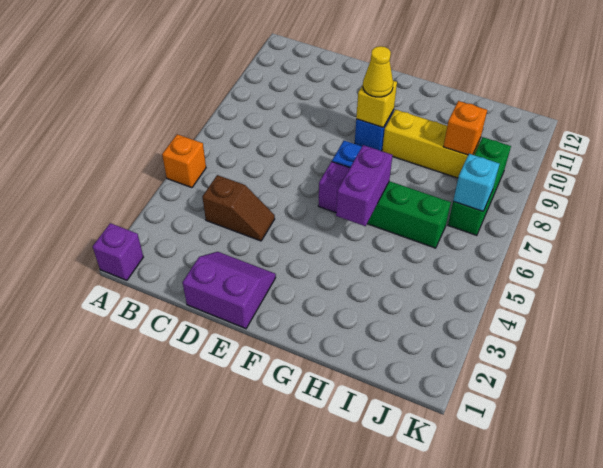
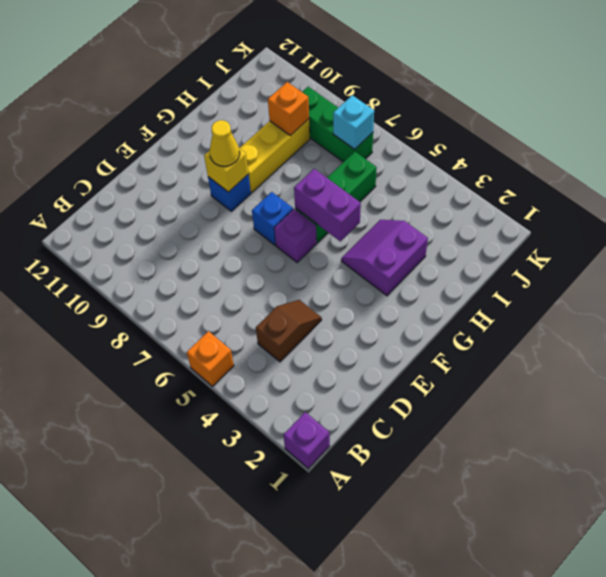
purple slope D1:E2 level 1 top 1 -> purple slope G3:H4 level 1 top 3

